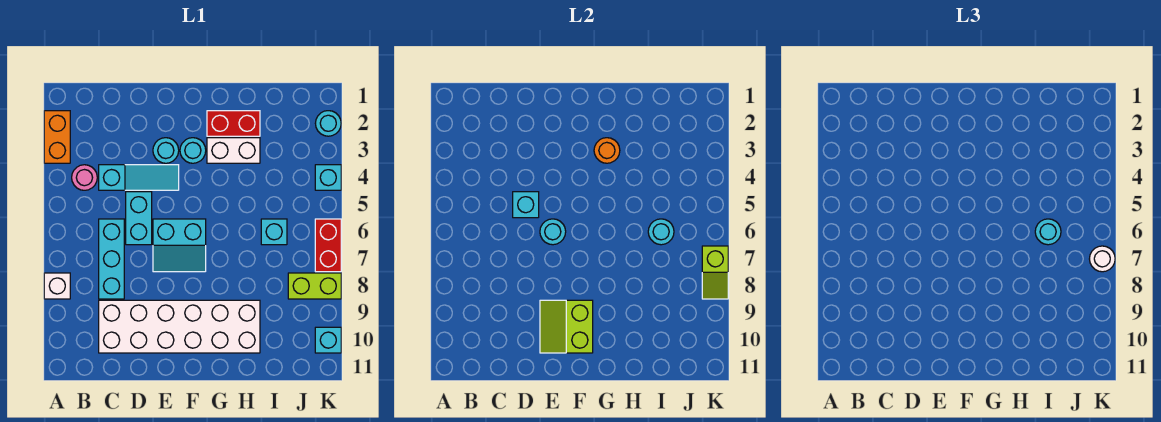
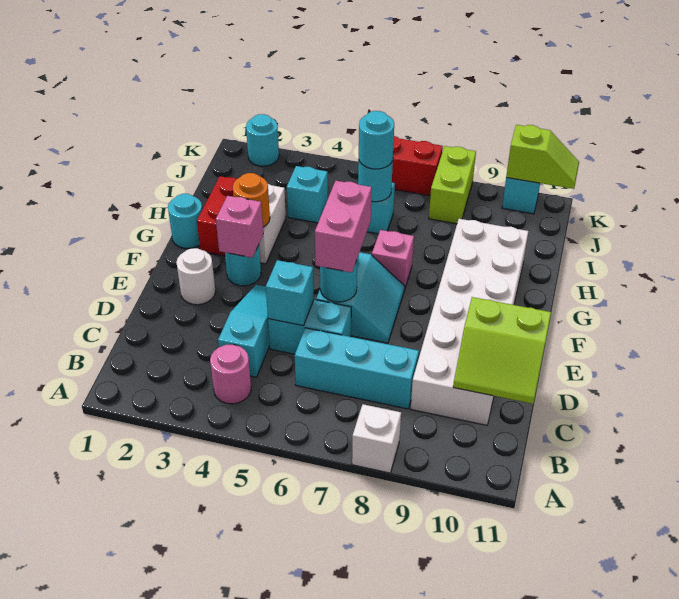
orange brick A2:A3 level 1 -> none
cyan round brick E3 level 1 -> cyan round brick G1 level 1
none -> pink brick E6:F6 level 3
lime slope E9:F10 level 2 top F -> lime slope C10:D11 level 2 top D
none -> pink brick F3 level 2
none -> pink brick G7 level 1
cyan brick K4 level 1 -> cyan brick I4 level 1
lime slope K7:K8 level 2 top 7 -> lime slope K10:K11 level 2 top 10
white round brick K7 level 3 -> white round brick E2 level 1

